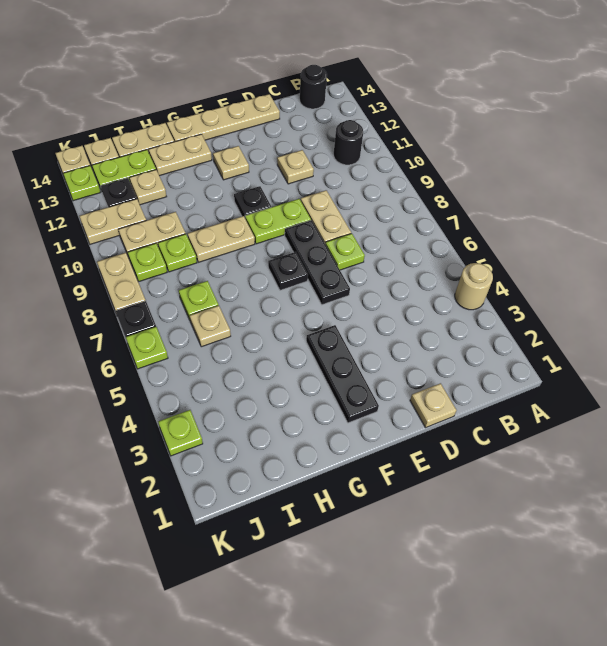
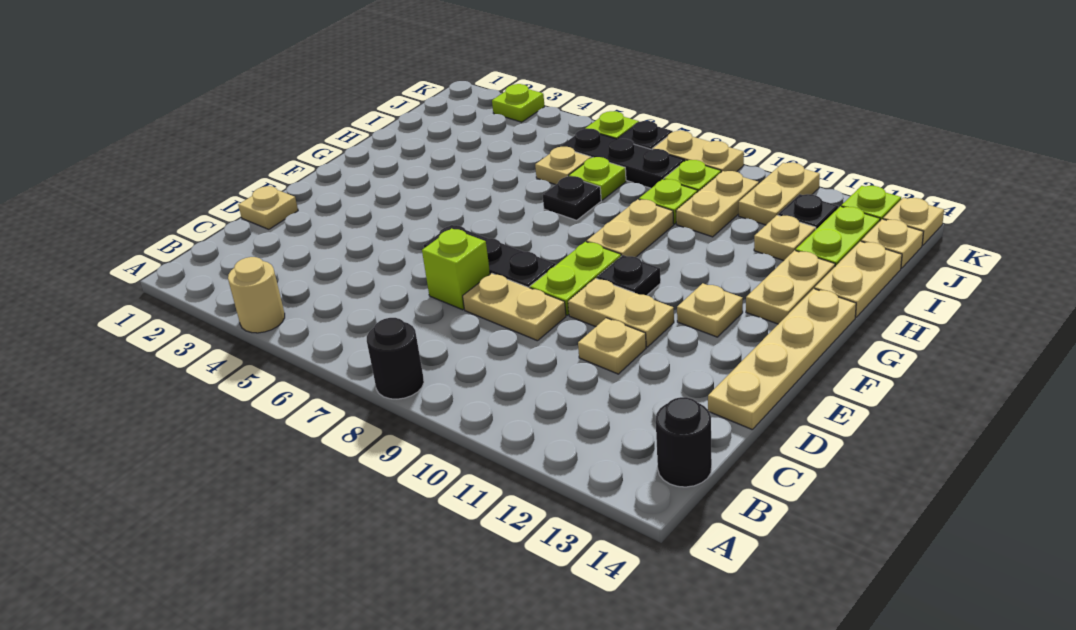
black round brick B11 level 1 -> black round brick A8 level 1
lime plate D7 level 1 -> lime brick D7 level 1
none -> tan plate E10:E11 level 1
black plate F2:F4 level 1 -> black plate J6:J8 level 1
black plate F7 level 1 -> black plate H7 level 1

